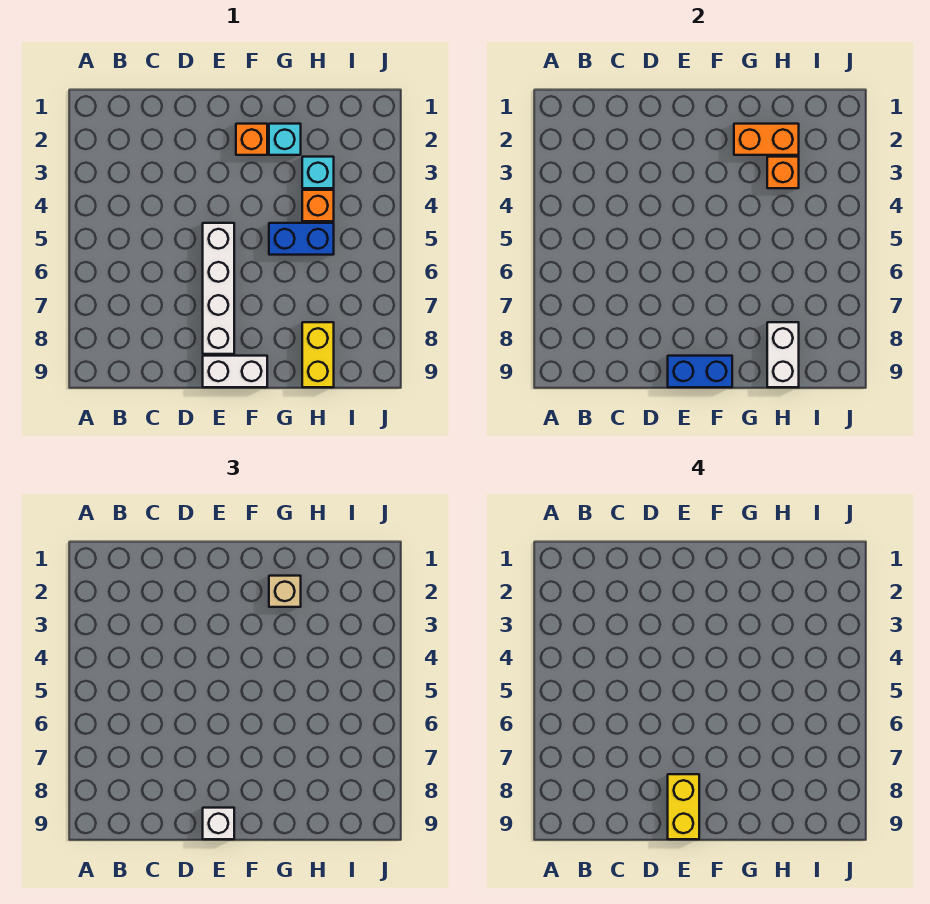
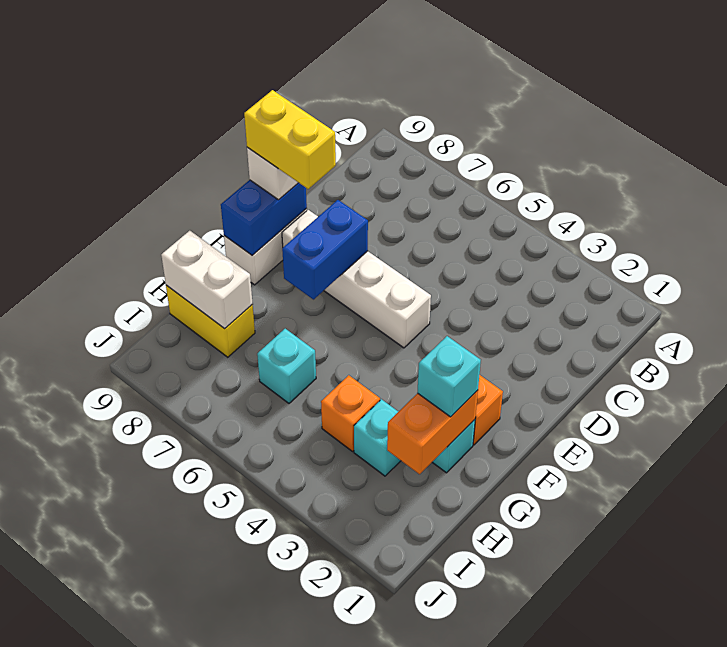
tan brick G2 level 3 -> cyan brick G2 level 3
blue brick G5:H5 level 1 -> blue brick E7:F7 level 2
orange brick H3 level 2 -> none
none -> cyan brick H6 level 1

